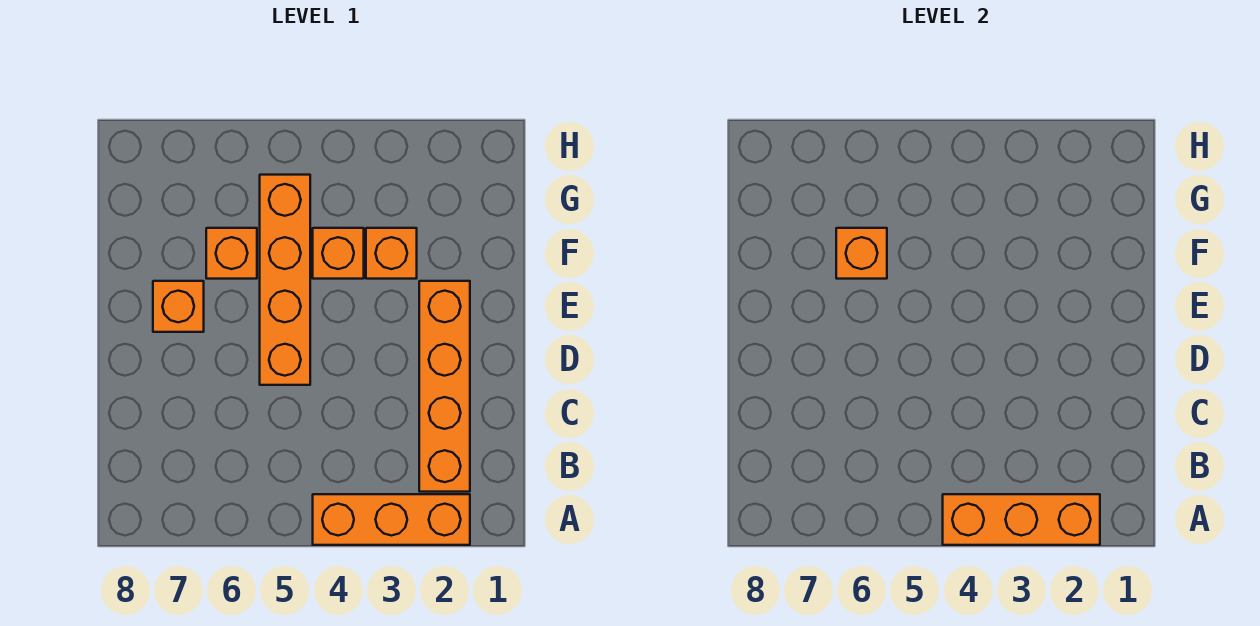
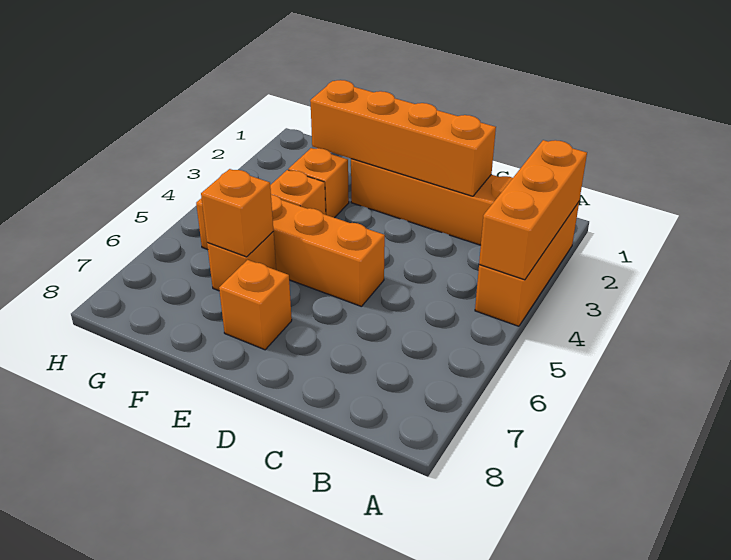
none -> orange brick C2:F2 level 2

